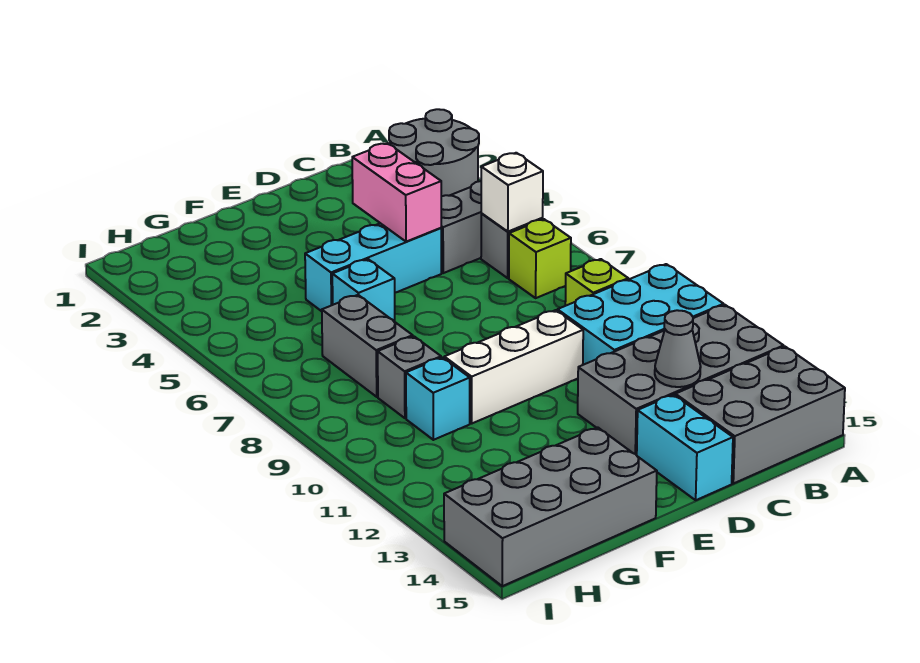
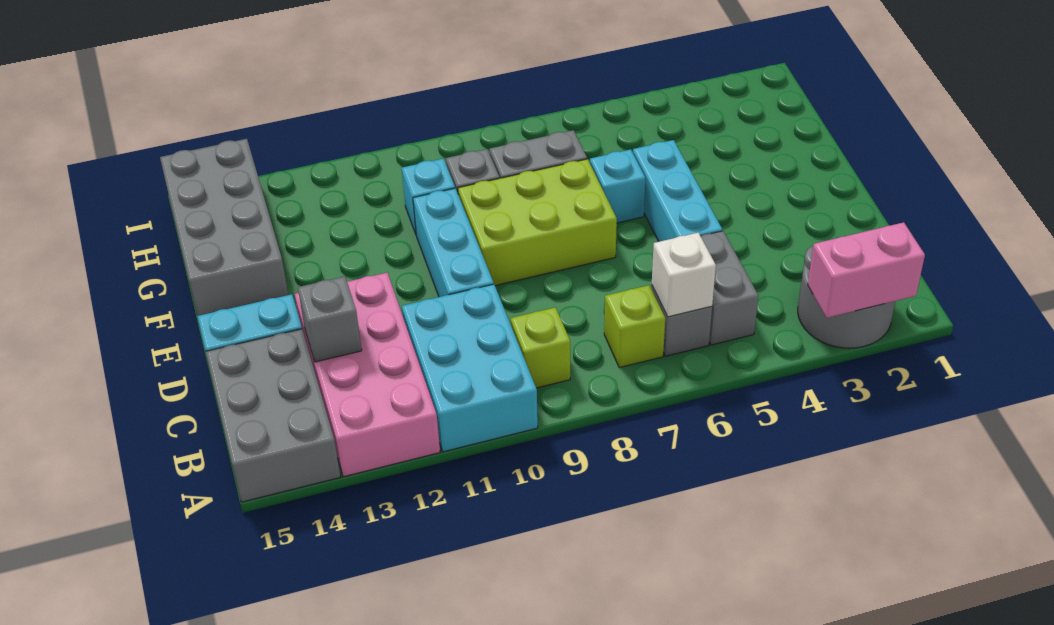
grey brick A12:D13 level 1 -> pink brick A12:D13 level 1
grey cone C13 level 2 -> grey brick C13 level 2
pink brick D4:D5 level 2 -> pink brick A2:A3 level 2
white brick D10:F10 level 1 -> cyan brick D10:F10 level 1
none -> lime brick E7:F9 level 1

